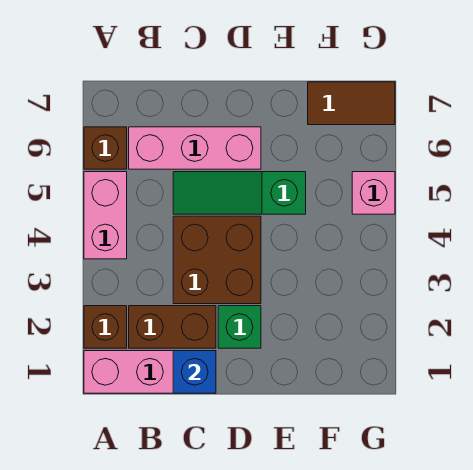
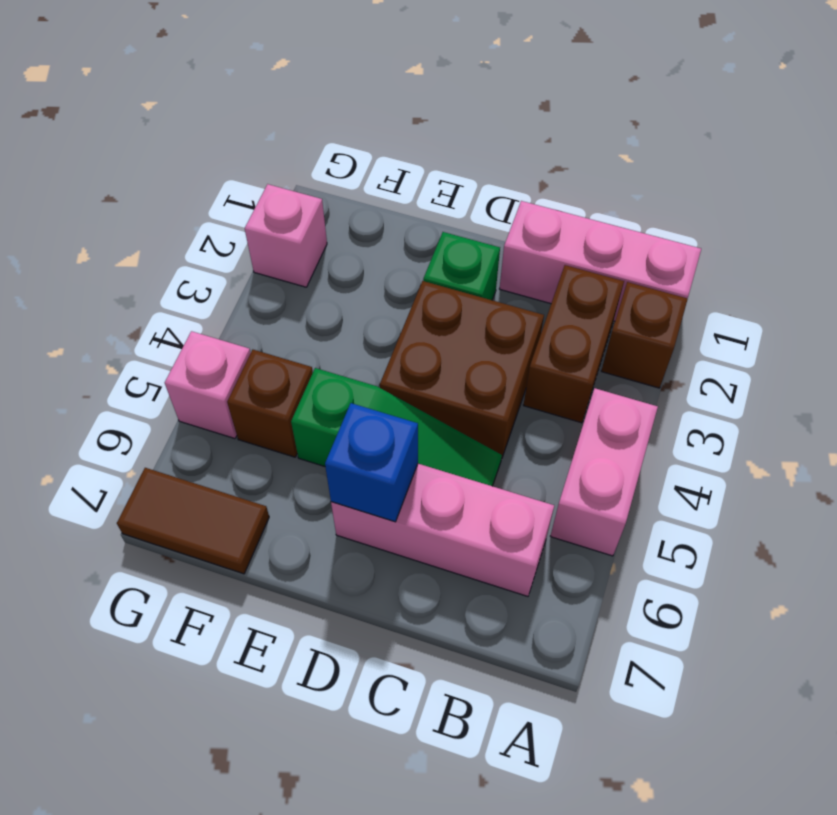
brown brick A6 level 1 -> brown brick F5 level 1
brown brick B2:C2 level 1 -> brown brick B2:B3 level 1
blue brick C1 level 2 -> blue brick D6 level 2
none -> pink brick G2 level 1

